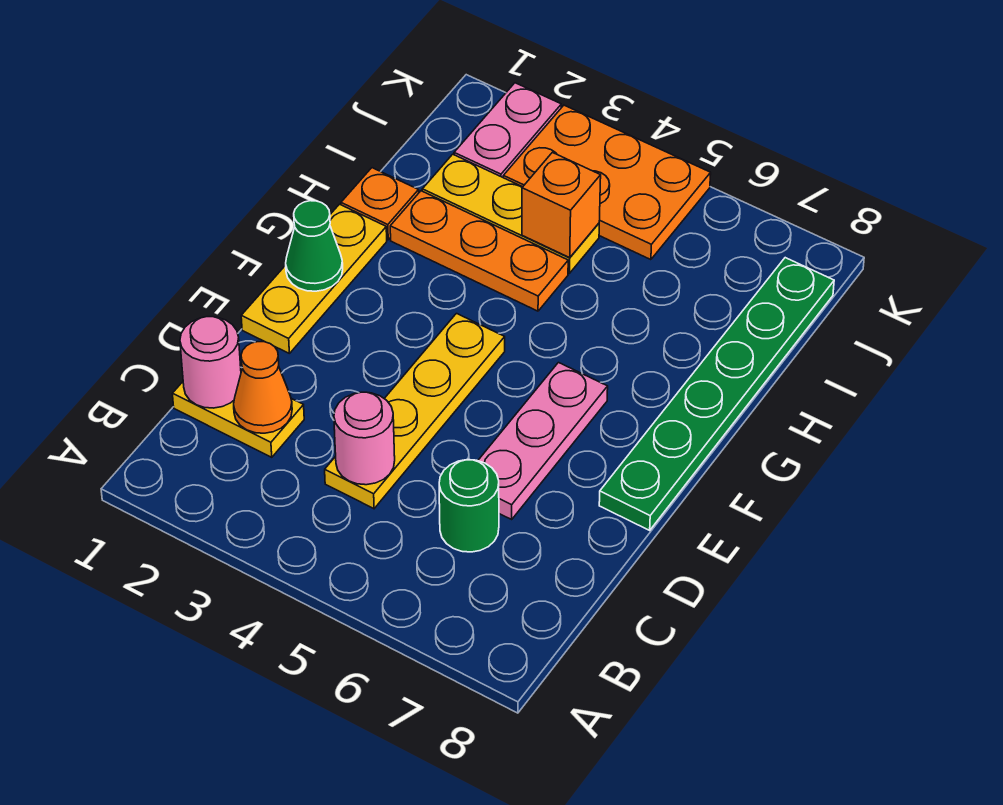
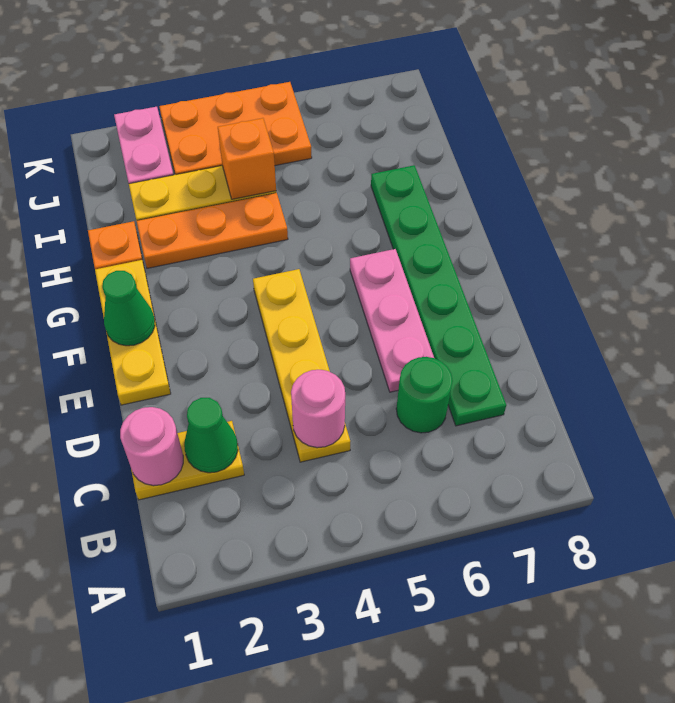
orange cone C2 level 2 -> green cone C2 level 2
green plate E8:J8 level 1 -> green plate C7:H7 level 1

